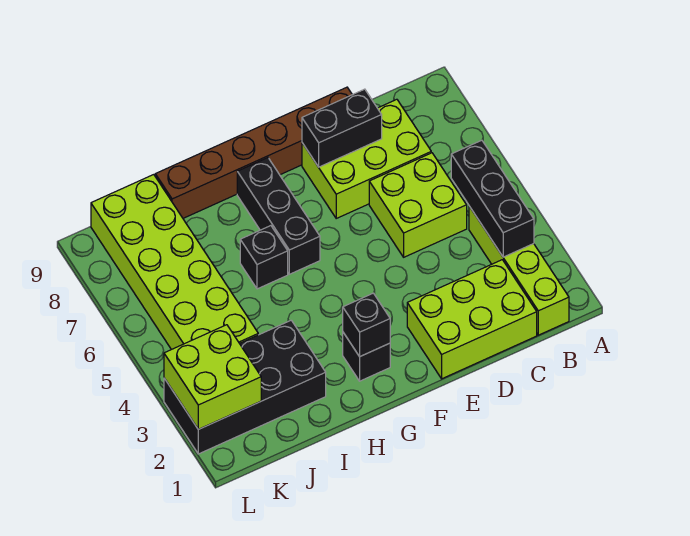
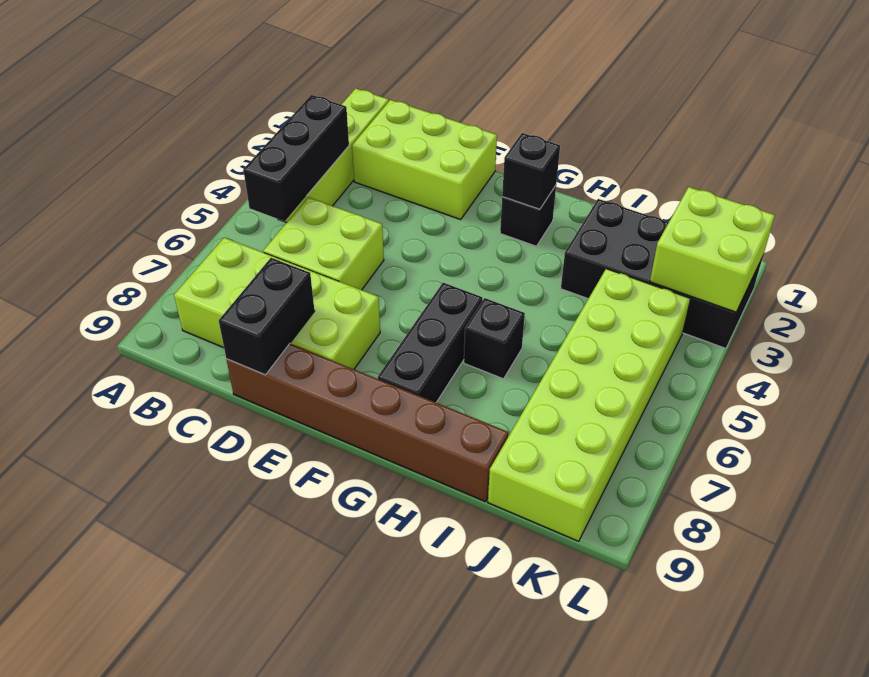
lime brick C7:E8 level 1 -> lime brick B7:E8 level 1
black brick D8:E8 level 2 -> black brick D8:D9 level 2

